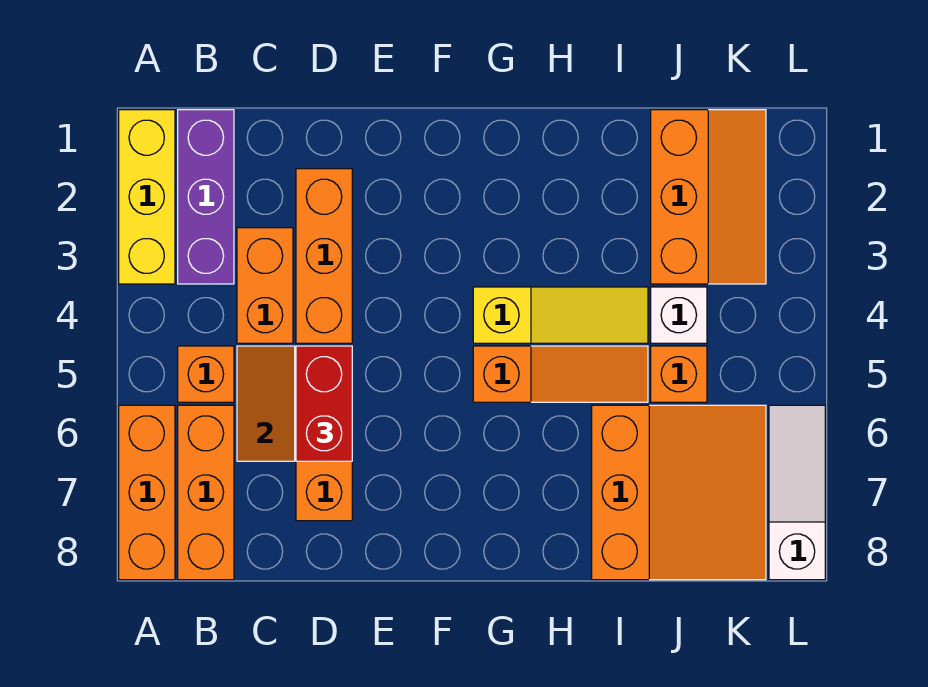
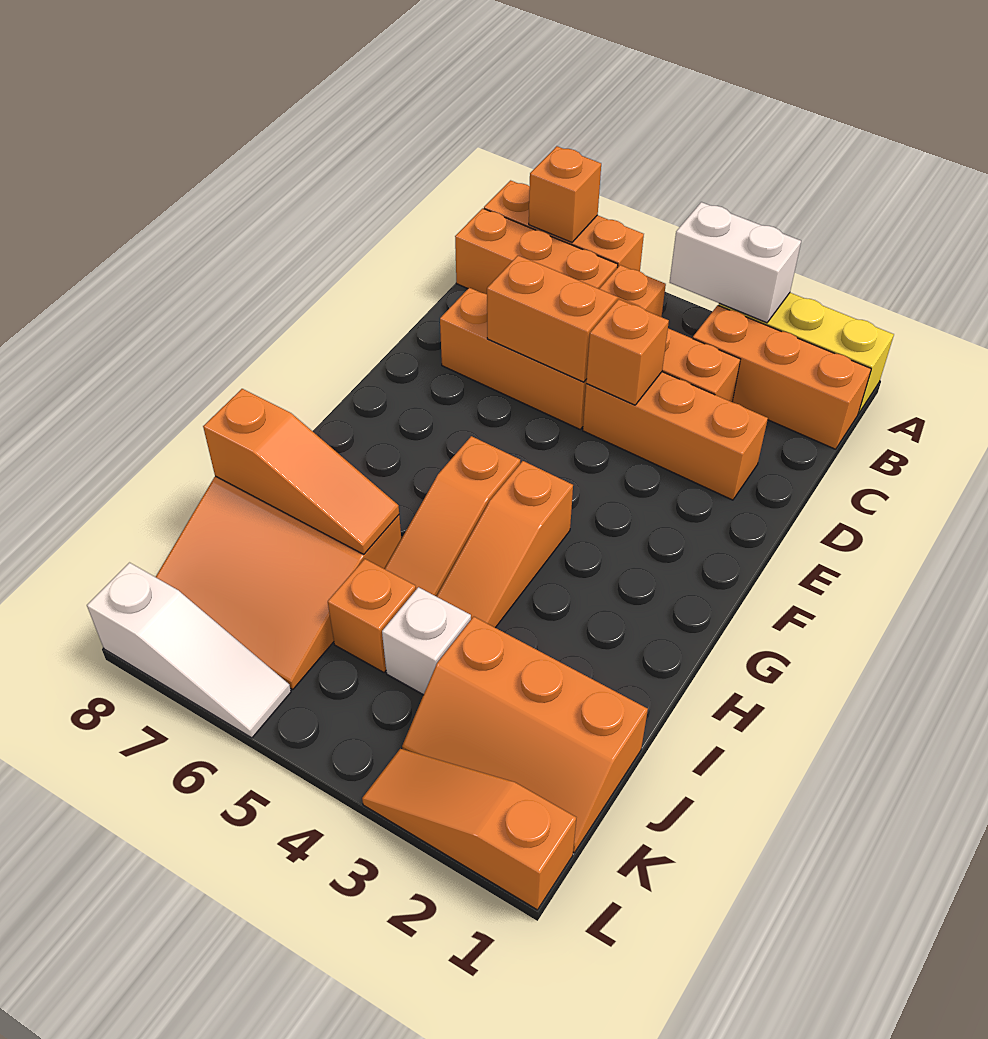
none -> white brick A3:A4 level 2
none -> orange brick A7 level 2
purple brick B1:B3 level 1 -> orange brick B1:B3 level 1
none -> orange brick D4 level 2
red brick D5:D6 level 3 -> none
yellow slope G4:I4 level 1 top G -> orange slope G4:I4 level 1 top G
none -> orange slope I6:I8 level 2 top 8
none -> orange slope L1:L3 level 1 top 1

